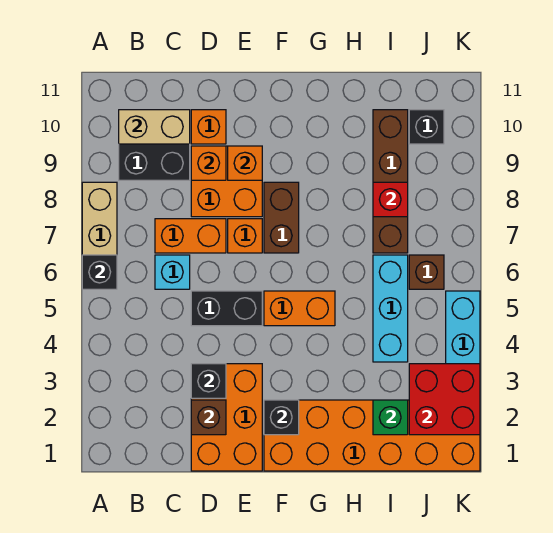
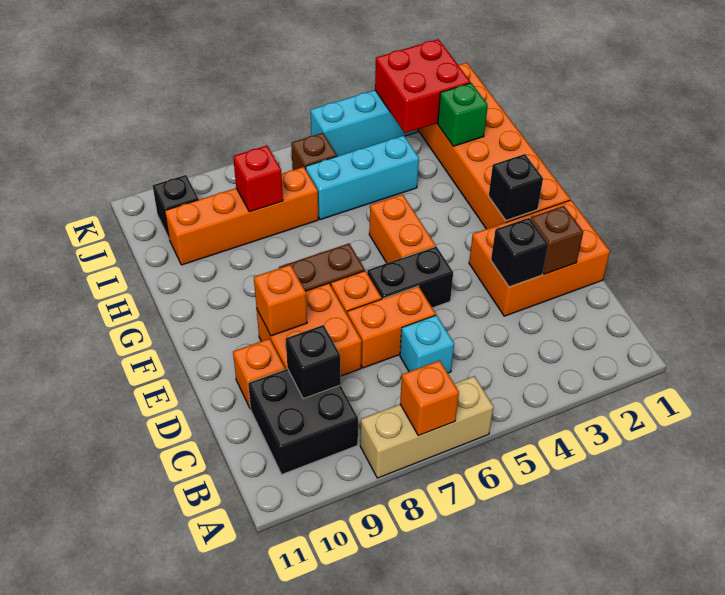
black brick A6 level 2 -> black brick C9 level 2
tan brick B10:C10 level 2 -> none
orange brick C7:D7 level 1 -> orange brick D6:D7 level 1
black brick D5:E5 level 1 -> black brick E5:E6 level 1
orange brick D9 level 2 -> orange brick A7 level 2
brown brick I7:I10 level 1 -> orange brick I7:I10 level 1

